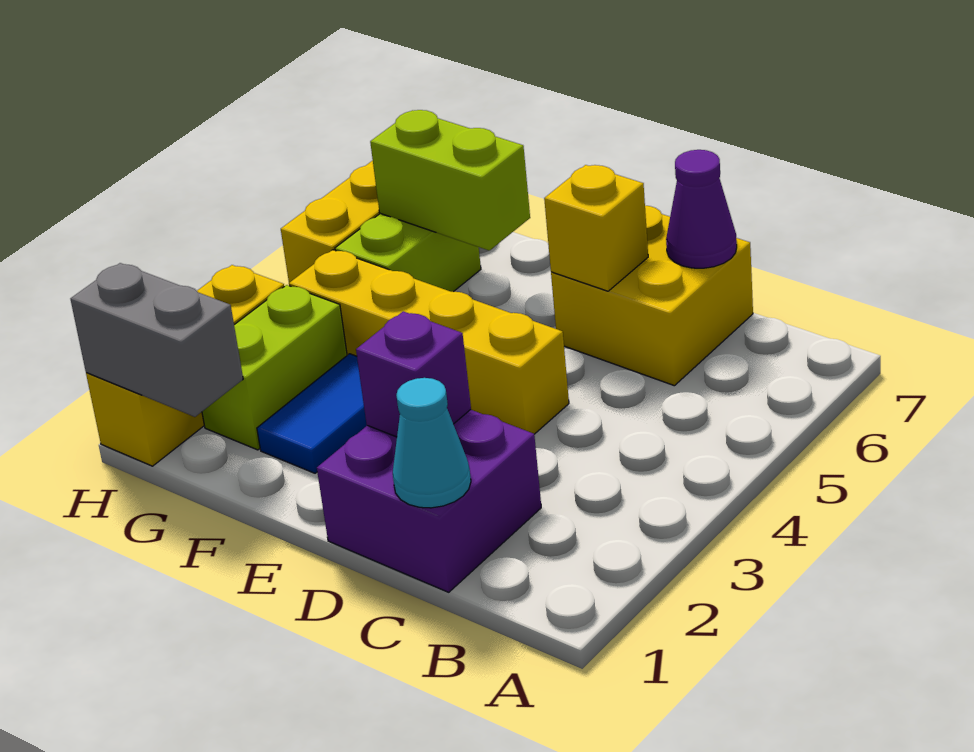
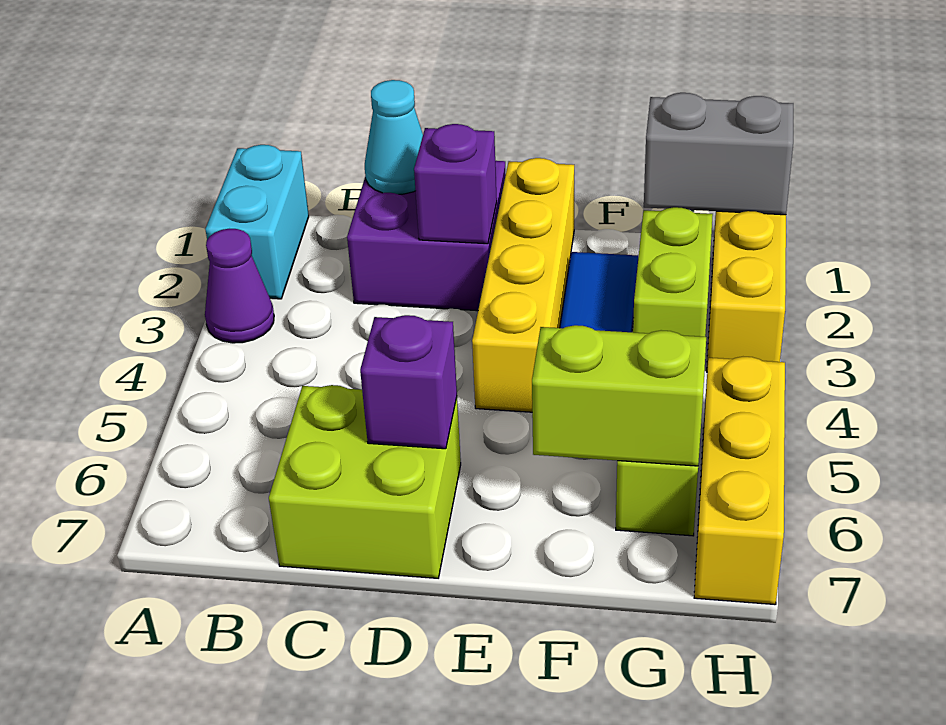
none -> cyan brick A1:A2 level 1
yellow brick C6:D7 level 1 -> lime brick C6:D7 level 1
purple cone C7 level 2 -> purple cone A3 level 1
yellow brick D4:G4 level 1 -> yellow brick E1:E4 level 1
yellow brick D6 level 2 -> purple brick D6 level 2

